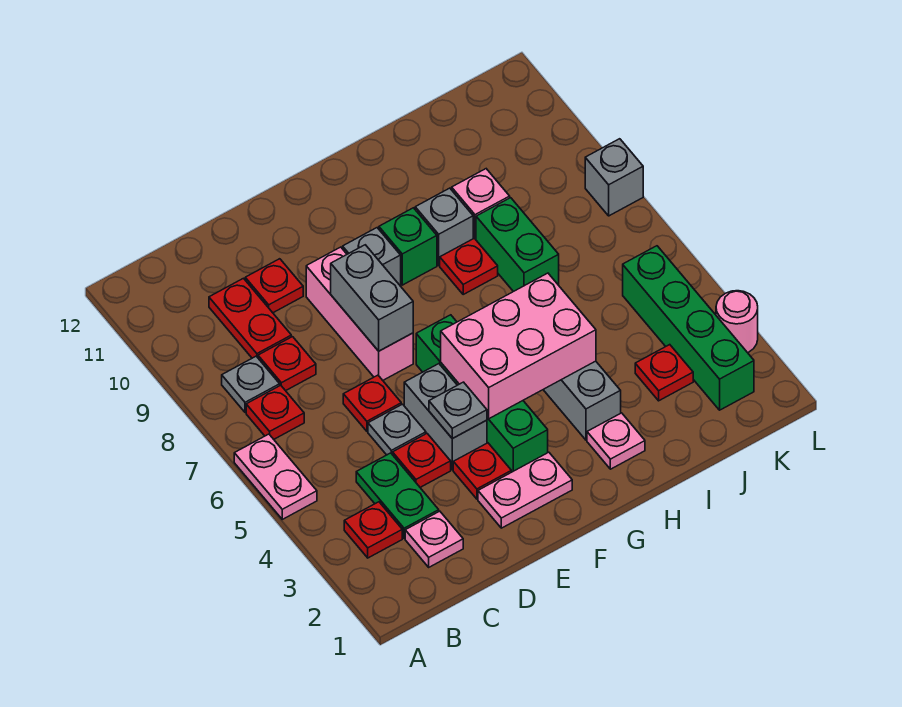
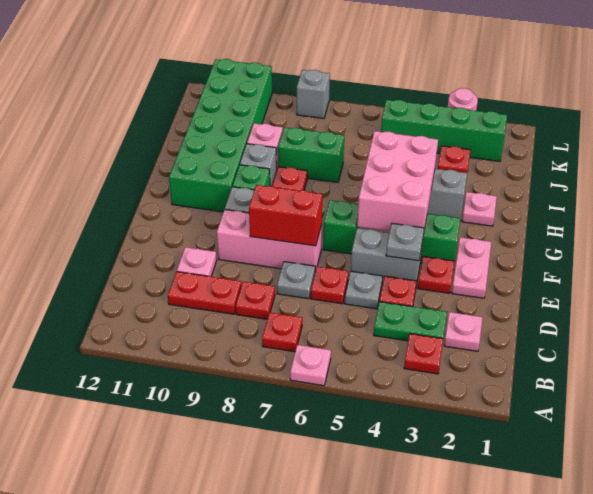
pink plate A5:A6 level 1 -> pink plate A6 level 1
grey plate B8 level 1 -> grey plate D7 level 1
red plate D10 level 1 -> pink plate D10 level 1
grey brick E7:E8 level 2 -> red brick E7:E8 level 2
none -> green brick G10:L11 level 1

